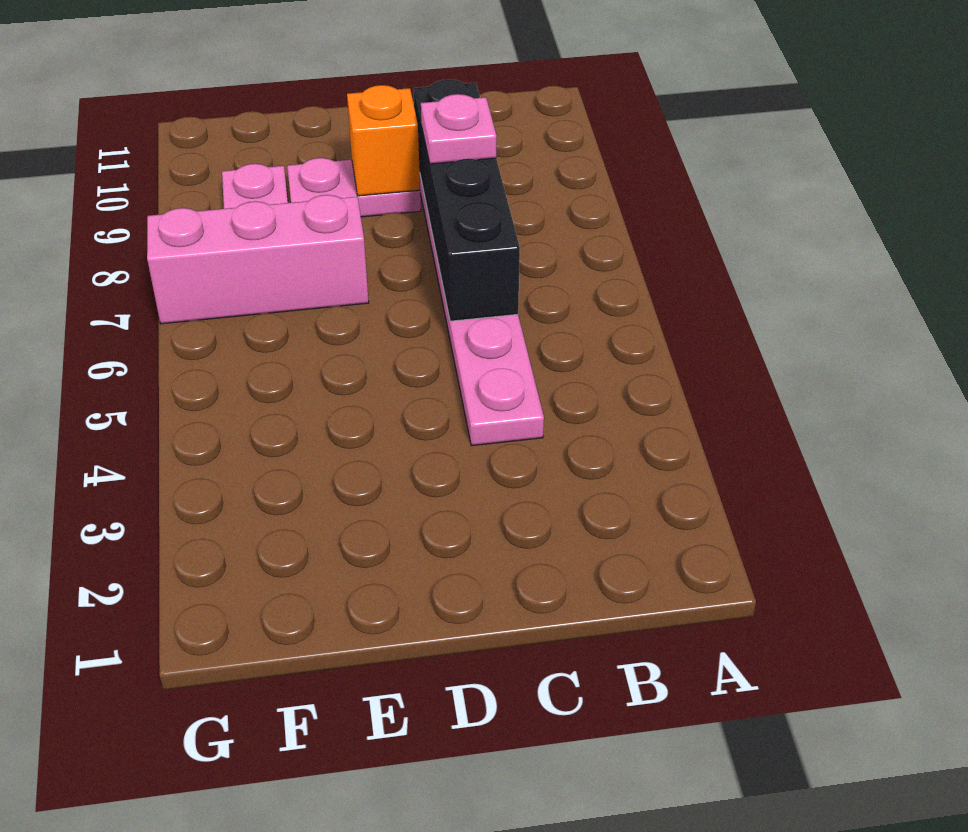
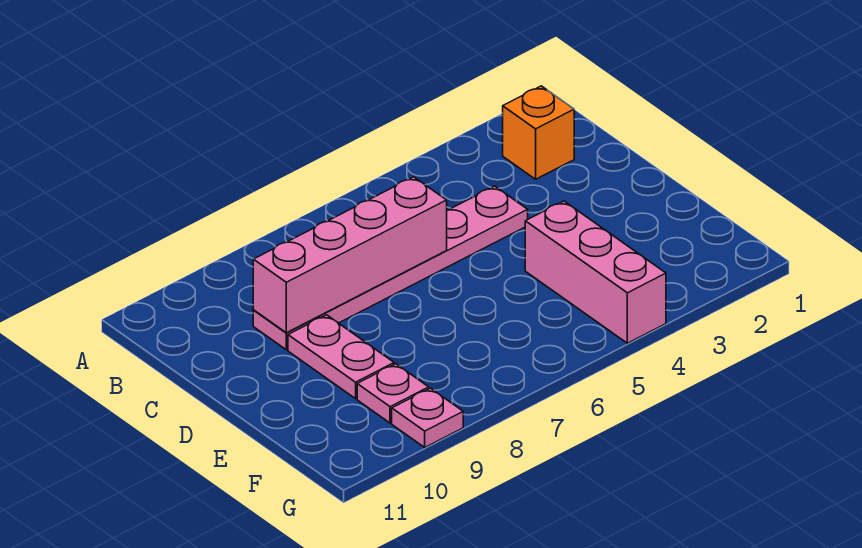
black brick C6:C9 level 2 -> pink brick C6:C9 level 2
pink plate C8 level 3 -> pink plate G9 level 1
orange brick D9 level 2 -> orange brick B2 level 1
pink brick E7:G7 level 1 -> pink brick E4:G4 level 1

